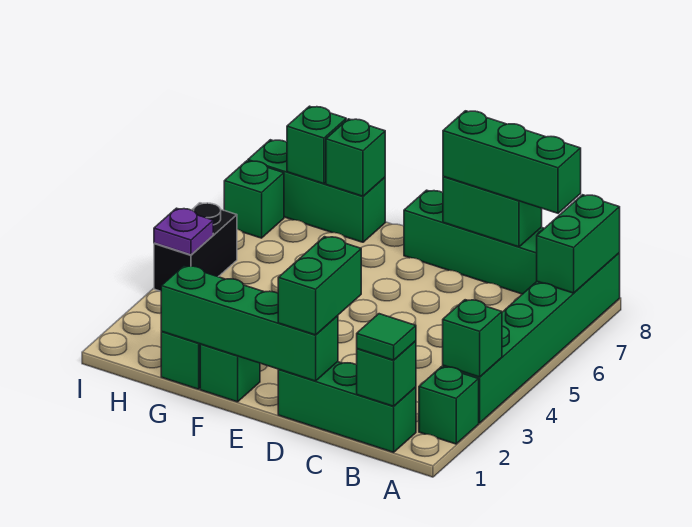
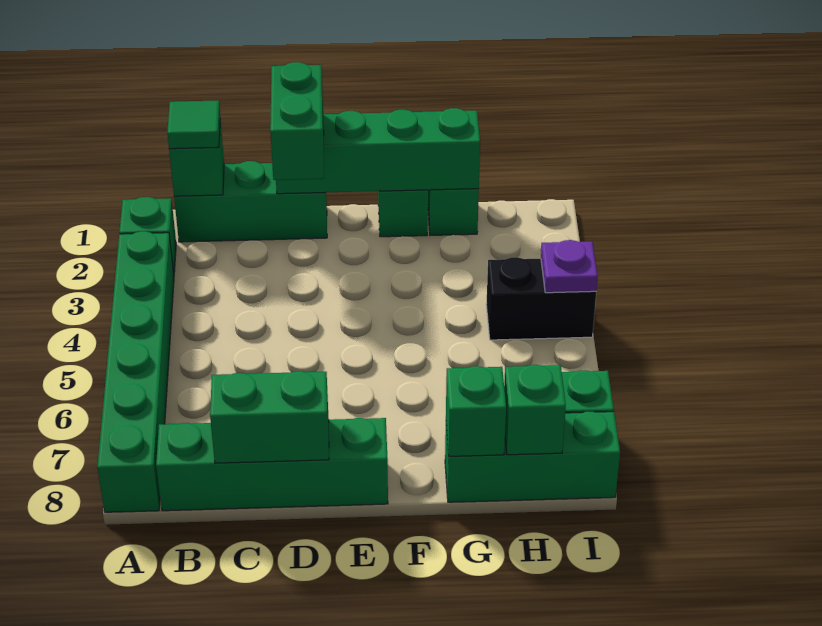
green brick A3 level 2 -> none
green brick A7:A8 level 2 -> none
green brick B8:D8 level 3 -> none
black brick I4:I5 level 1 -> black brick H4:I4 level 1

